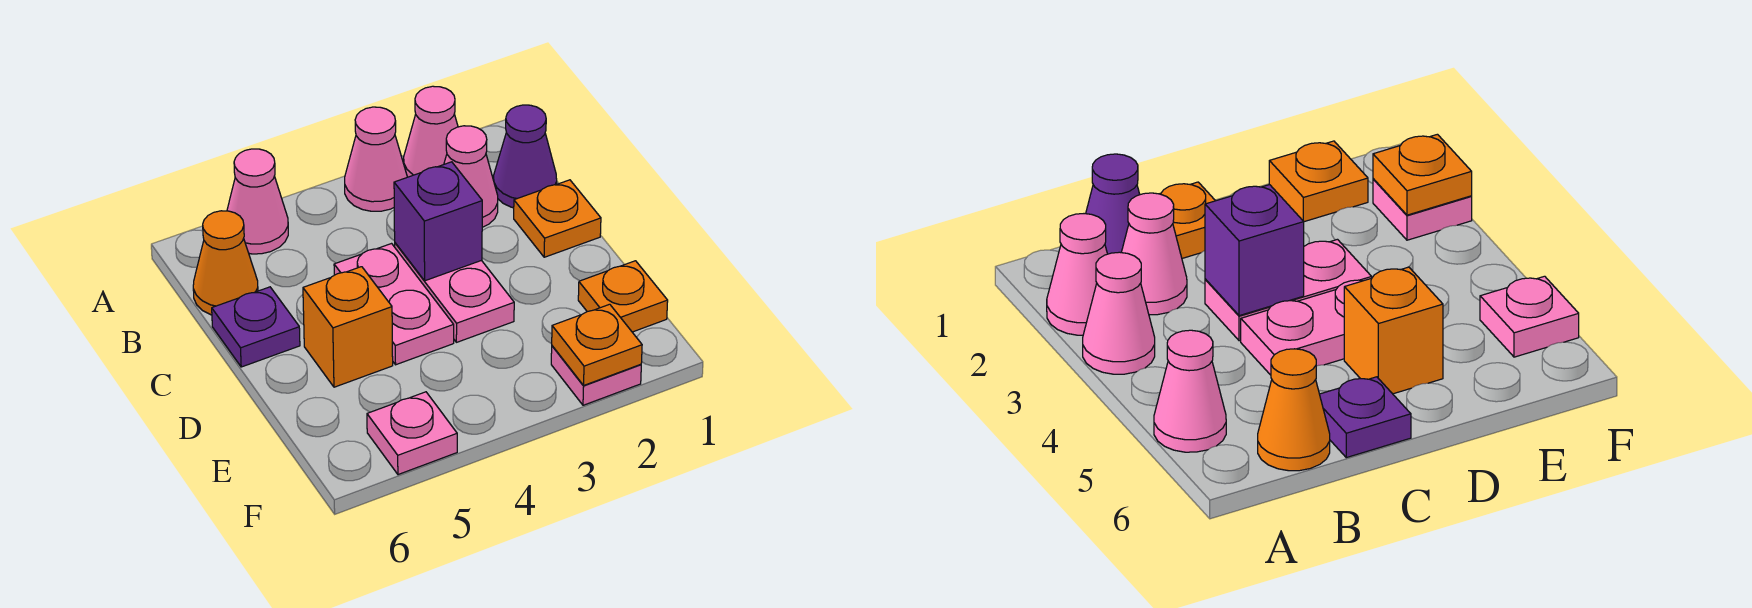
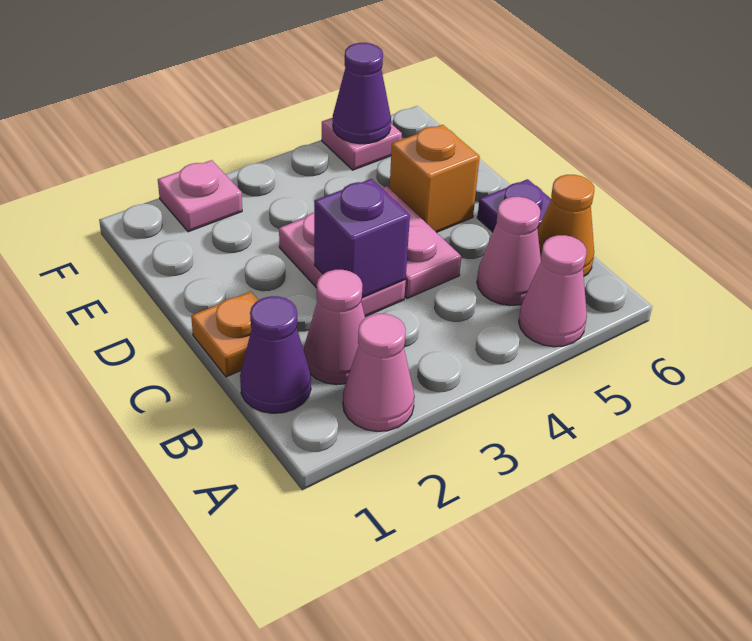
pink cone A3 level 1 -> pink cone B5 level 1
orange plate E1 level 1 -> none
orange plate F2 level 2 -> none
none -> purple cone F5 level 2

